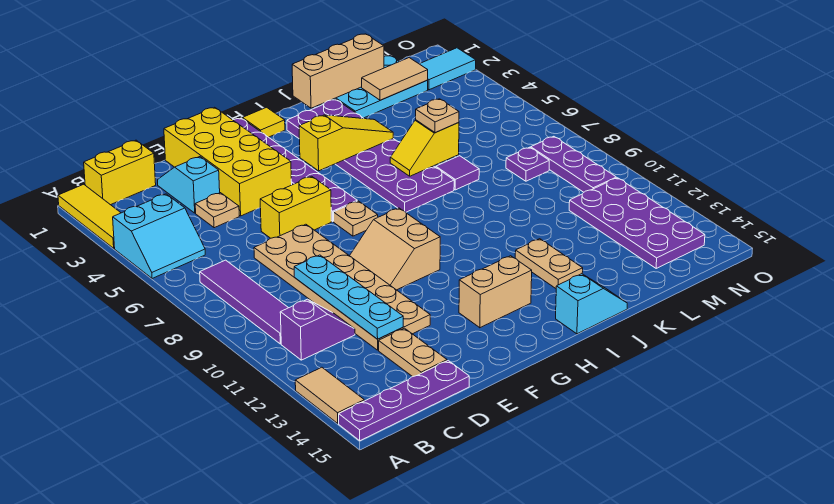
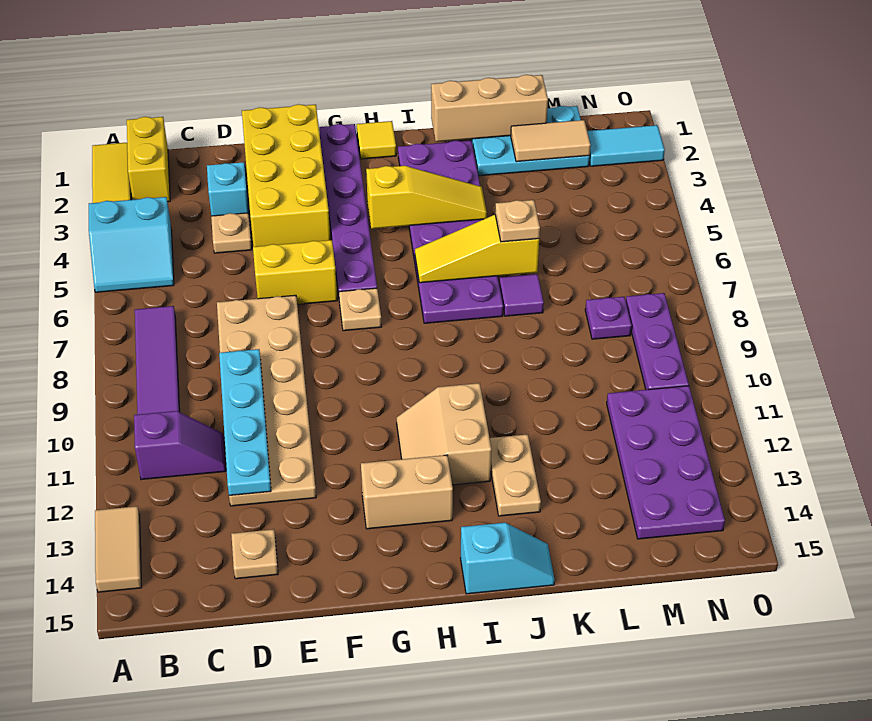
purple plate A15:D15 level 1 -> none
yellow brick B1:C1 level 1 -> yellow brick B1:B2 level 1
tan plate D13:D14 level 1 -> tan plate D14 level 1
tan slope F9:G10 level 1 top G -> tan slope H11:I12 level 1 top I
yellow slope J6:K6 level 2 top K -> yellow slope I6:K6 level 2 top K

